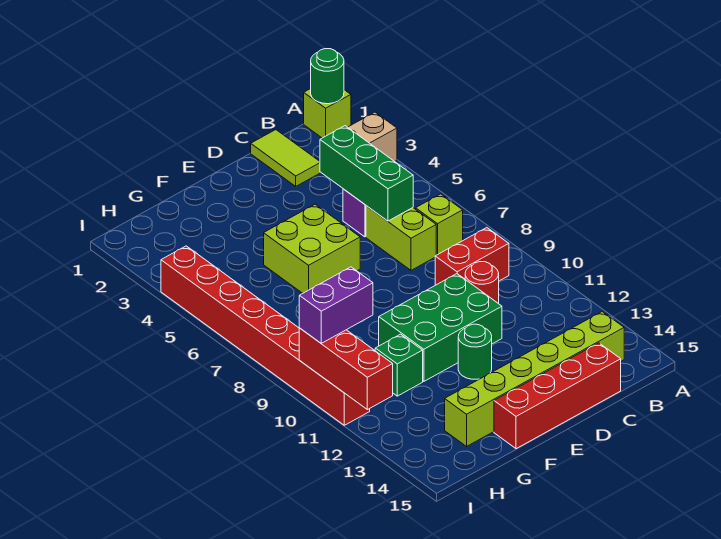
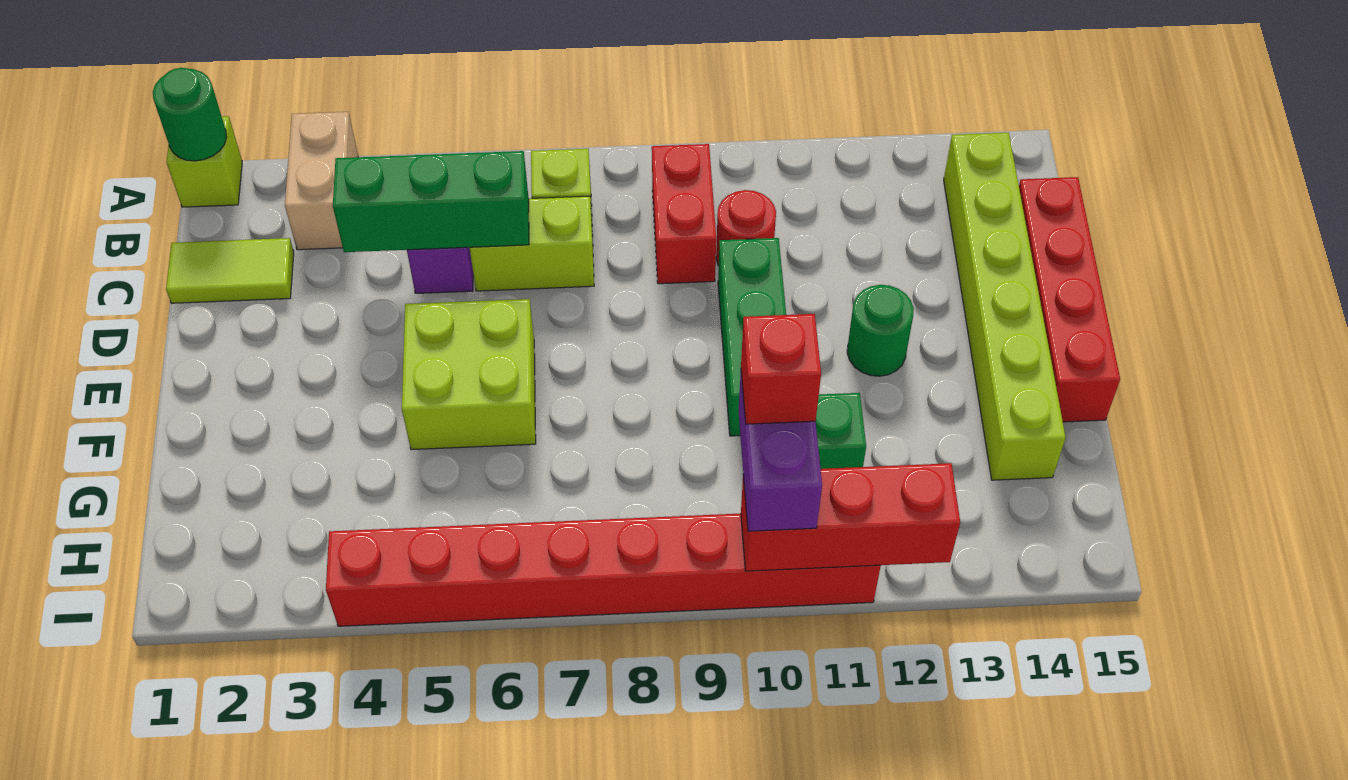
green brick D10:F11 level 1 -> green brick D10:F10 level 1
none -> red brick H10 level 4

